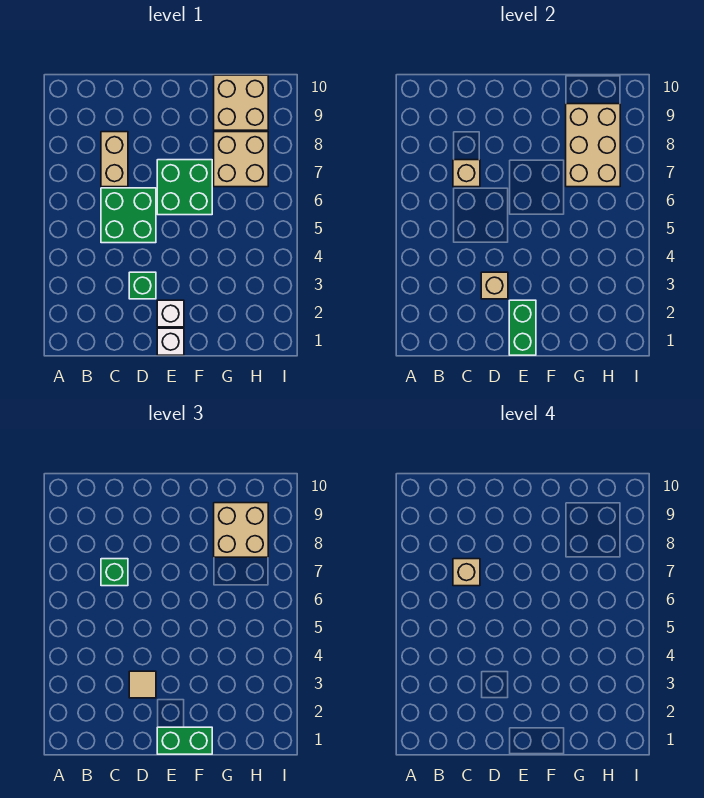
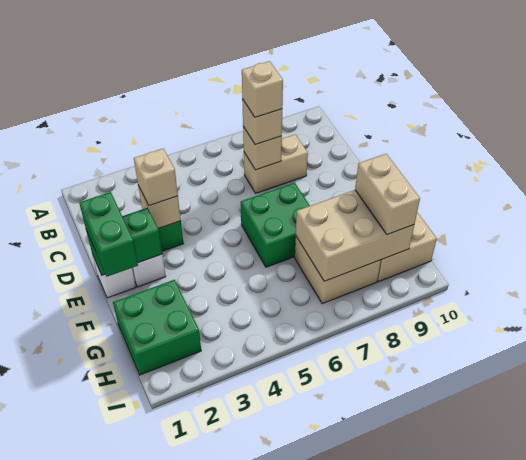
green brick C5:D6 level 1 -> green brick G1:H2 level 1
green brick C7 level 3 -> tan brick C7 level 3
tan tile D3 level 3 -> tan brick D3 level 3
tan brick G8:H9 level 3 -> tan brick G9:H9 level 3

